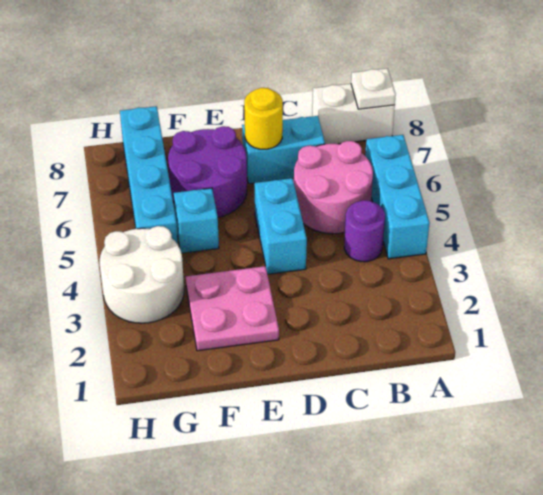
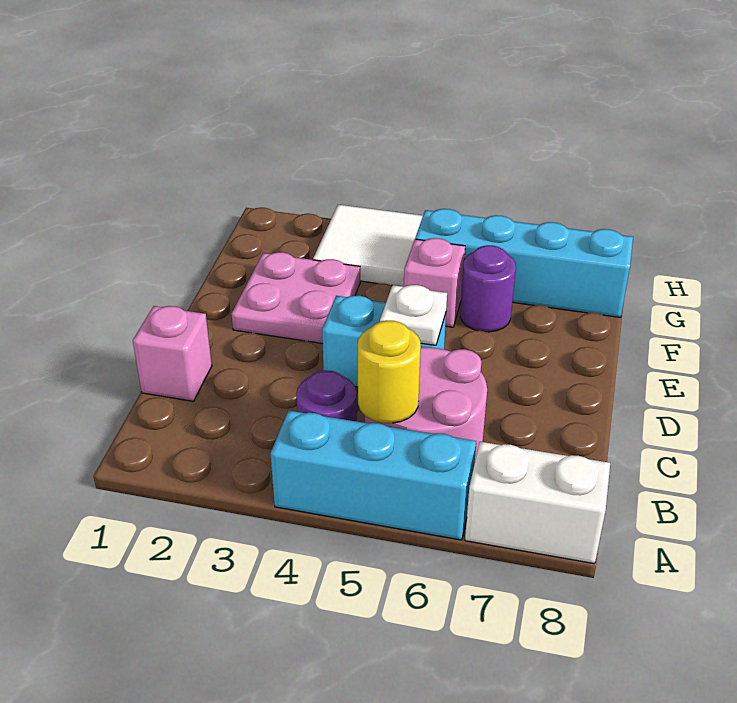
white brick A8:B8 level 1 -> white brick A7:A8 level 1
white plate A8 level 2 -> white plate D5 level 2
none -> pink brick C1 level 1
cyan brick C7:D7 level 1 -> none
yellow round brick D7 level 2 -> yellow round brick B5 level 2
purple round brick E6:F7 level 1 -> purple round brick F6 level 1
cyan brick F5 level 1 -> pink brick F5 level 1
white round brick G3:H4 level 1 -> white tile G3:H4 level 1

